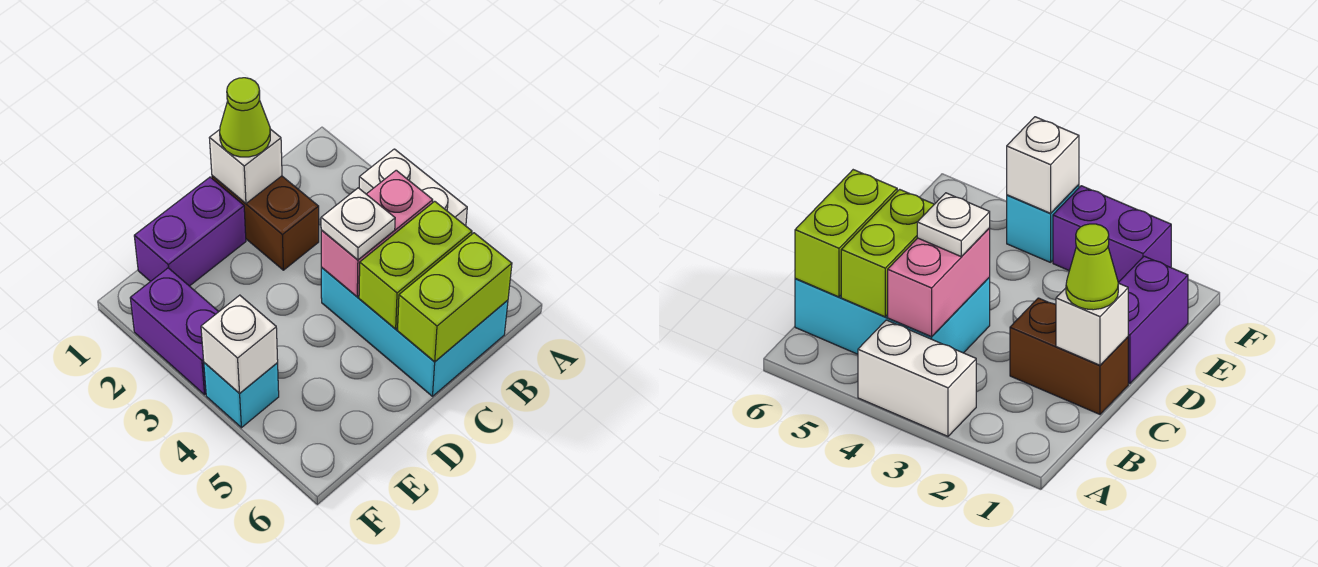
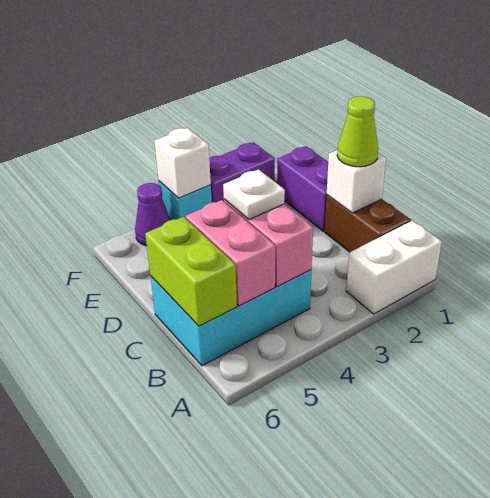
white brick A3:A4 level 1 -> white brick A1:A2 level 1
lime brick B5:C5 level 2 -> pink brick B5:C5 level 2
brown brick C1:C2 level 1 -> brown brick B1:C1 level 1
none -> purple cone F5 level 1

